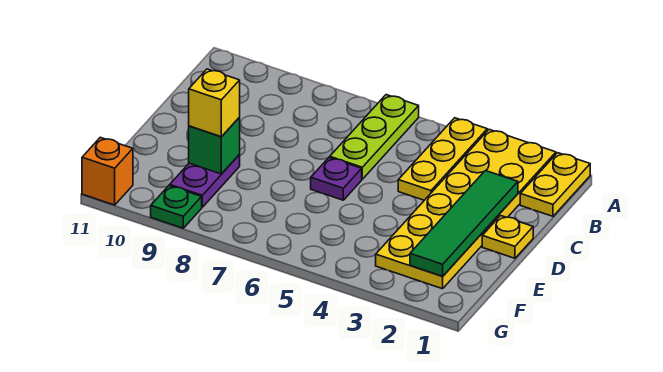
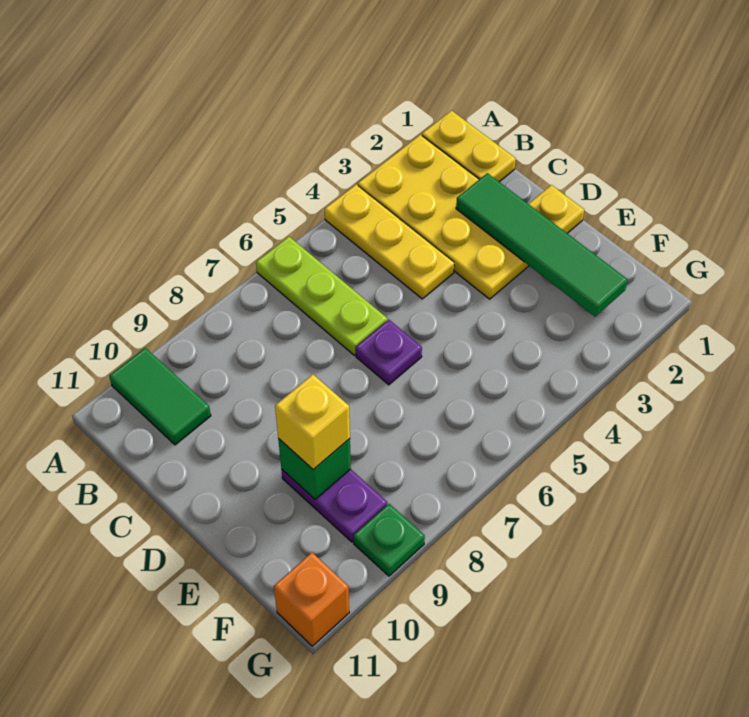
yellow plate A2:F3 level 1 -> yellow plate A2:D3 level 1
none -> green tile A10:B10 level 1

